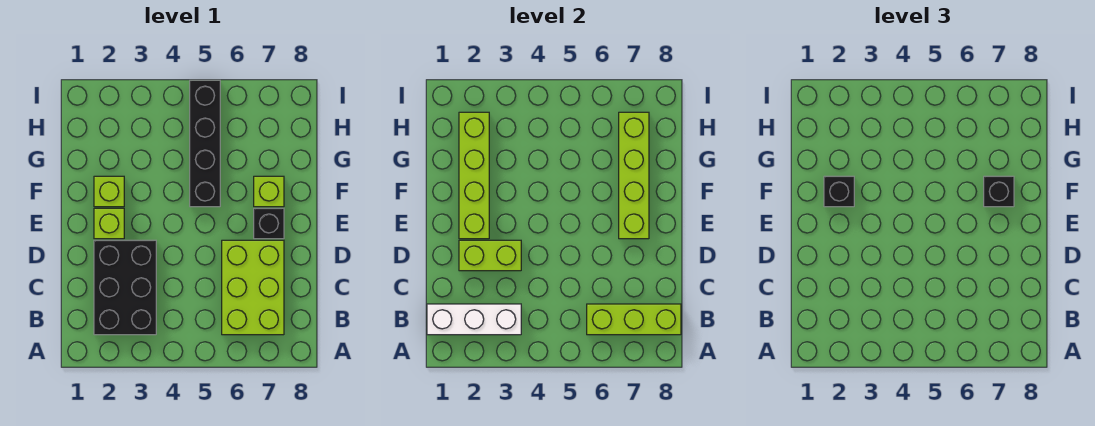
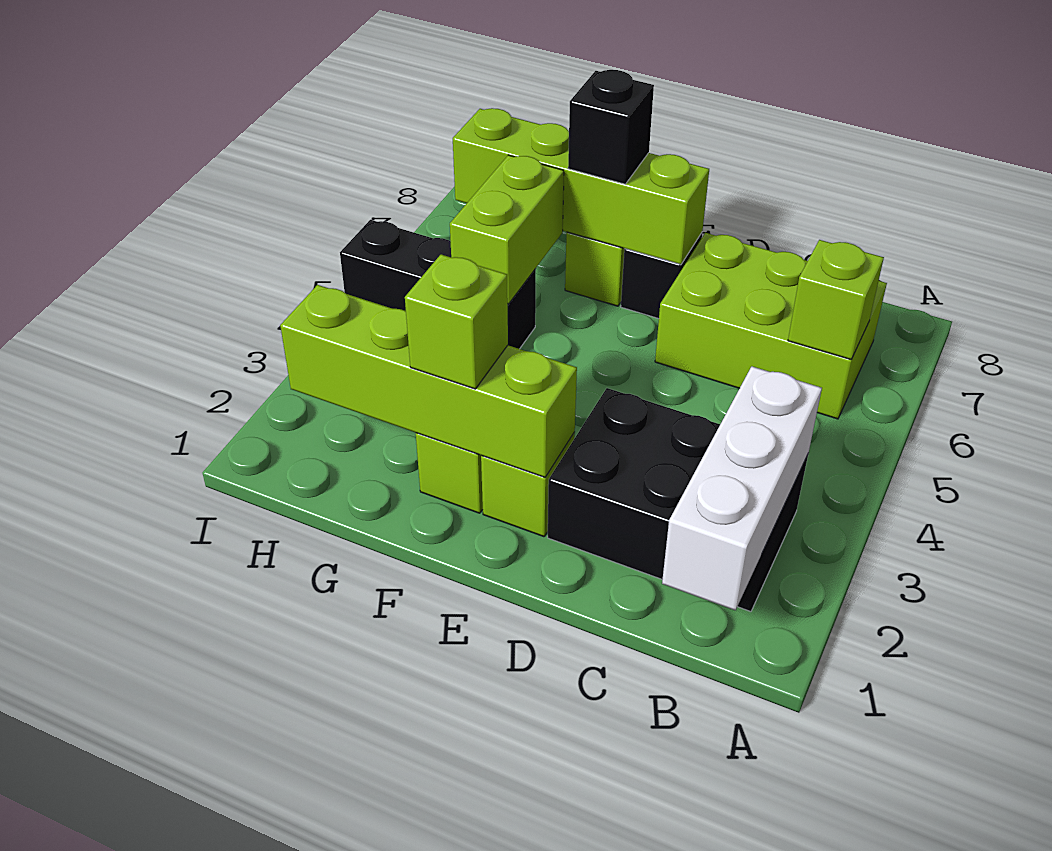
lime brick B6:B8 level 2 -> lime brick B6 level 2
lime brick D2:D3 level 2 -> lime brick G5:G6 level 2
black brick F2 level 3 -> lime brick F2 level 3
black brick F5:I5 level 1 -> black brick G5:I5 level 1

